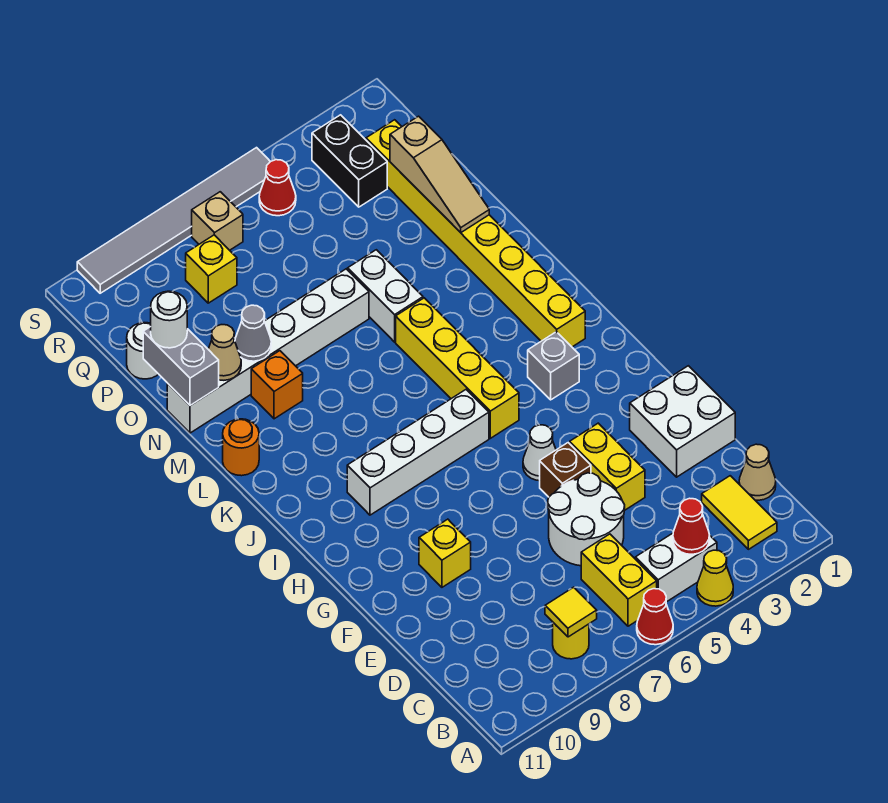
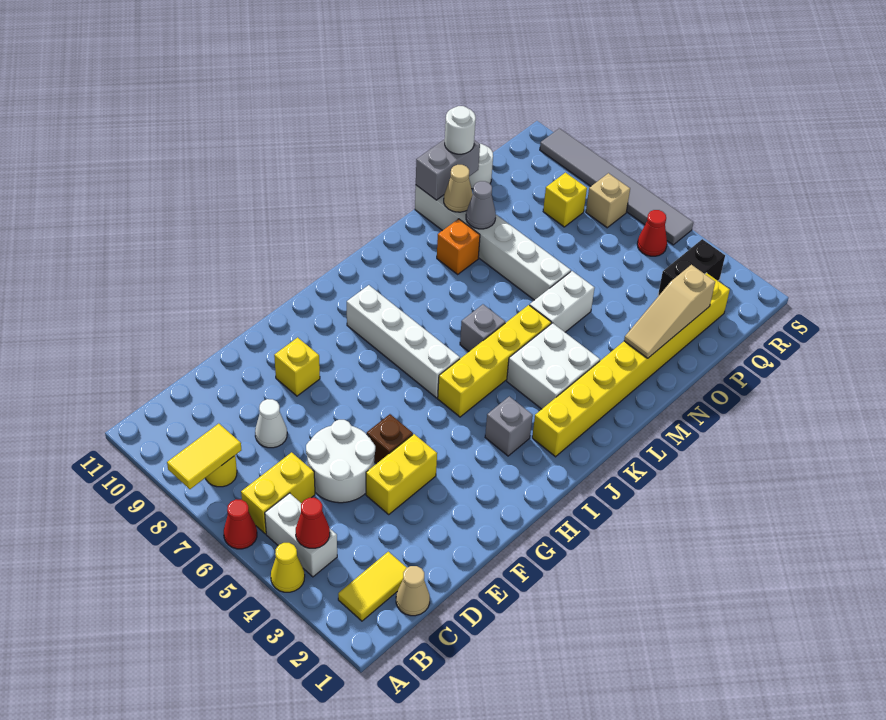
yellow tile B8 level 2 -> yellow tile A8:B8 level 2
white brick E1:F2 level 1 -> white brick K3:L4 level 1
white cone G5 level 1 -> white cone D8 level 1
none -> grey brick K6 level 1
orange round brick L11 level 1 -> none

